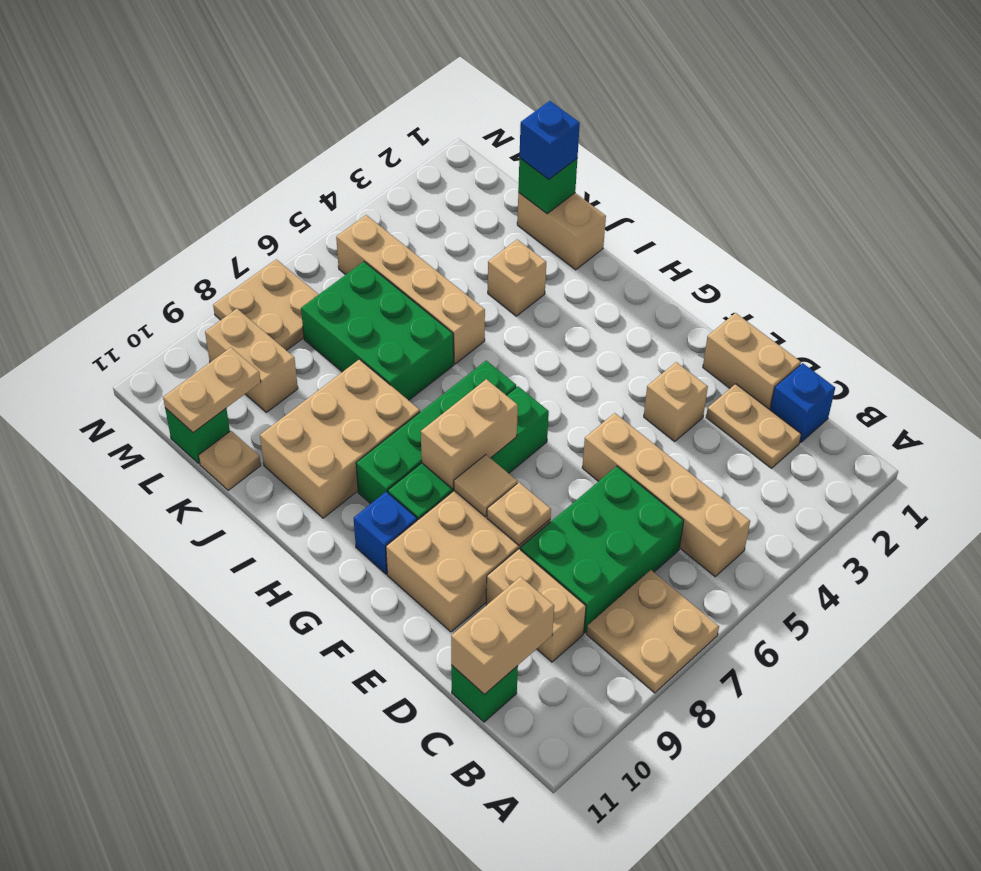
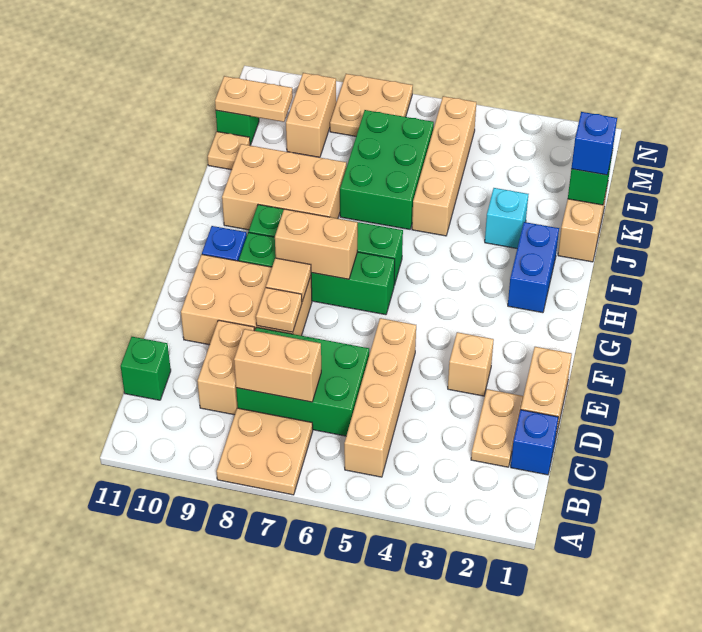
tan brick C10:C11 level 2 -> tan brick C7:C8 level 2
none -> blue brick H2:I2 level 1
tan brick J3 level 1 -> cyan brick J3 level 1

